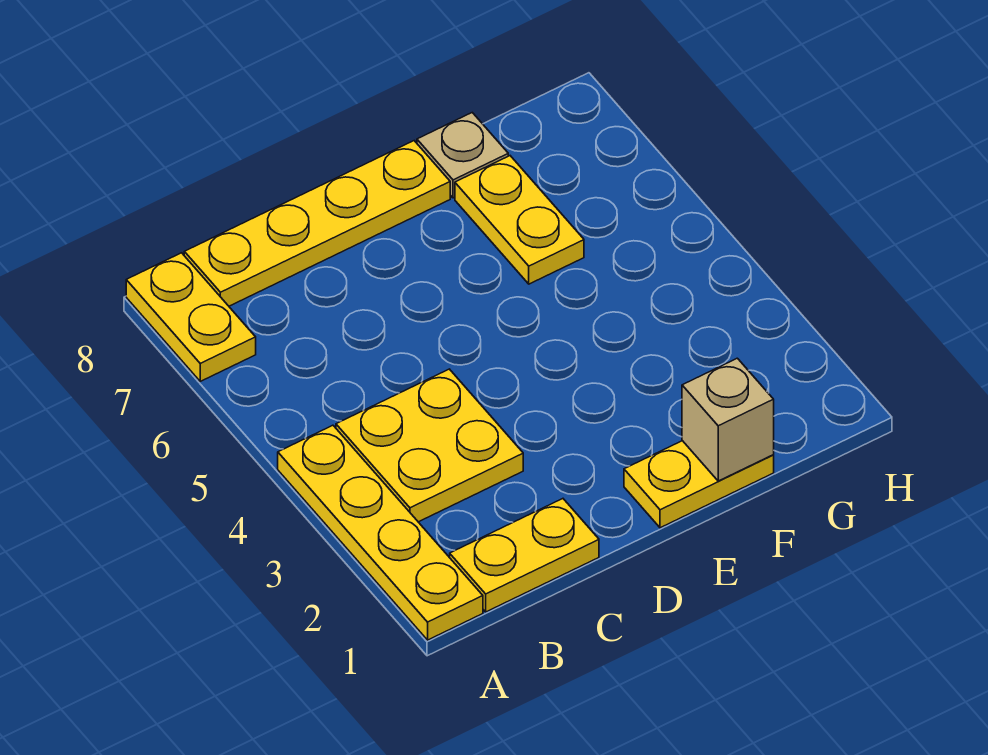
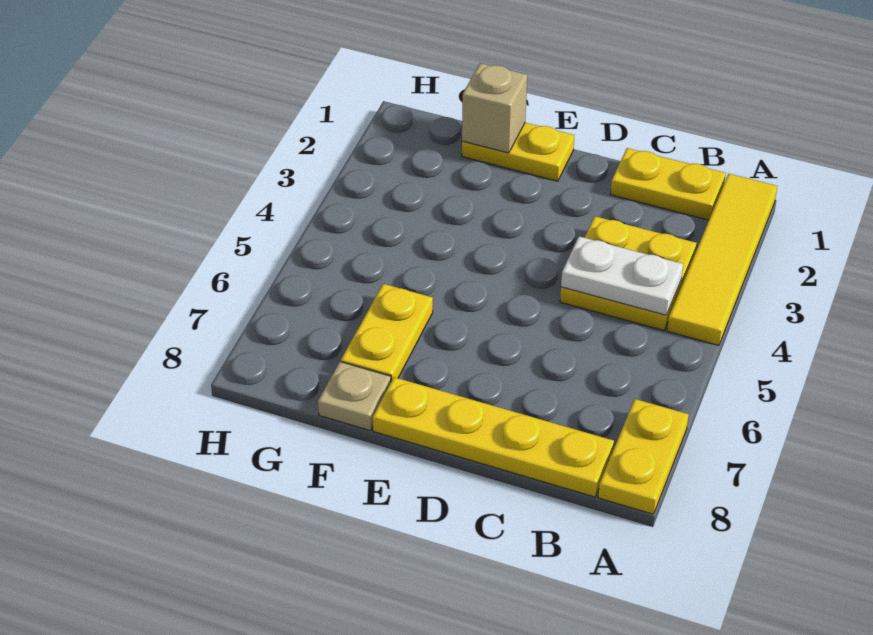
yellow plate A1:A4 level 1 -> yellow tile A1:A4 level 1
none -> white plate B4:C4 level 2

